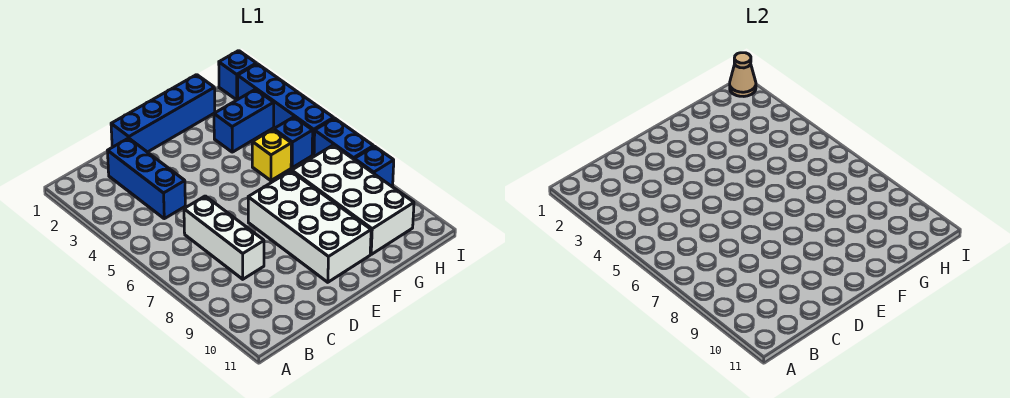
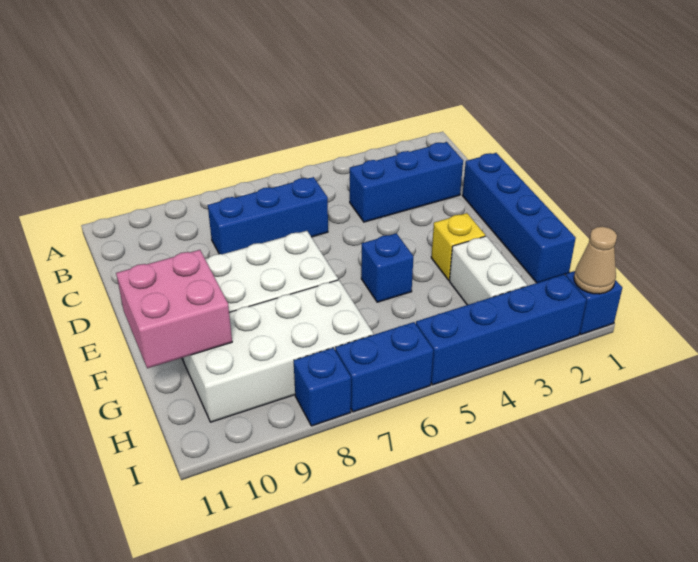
white brick C6:C8 level 1 -> blue brick C6:C8 level 1
none -> pink brick F10:G11 level 2
blue brick G3:H3 level 1 -> white brick G3:H3 level 1
yellow brick G5 level 1 -> yellow brick F3 level 1
blue brick H5 level 1 -> blue brick F5 level 1

